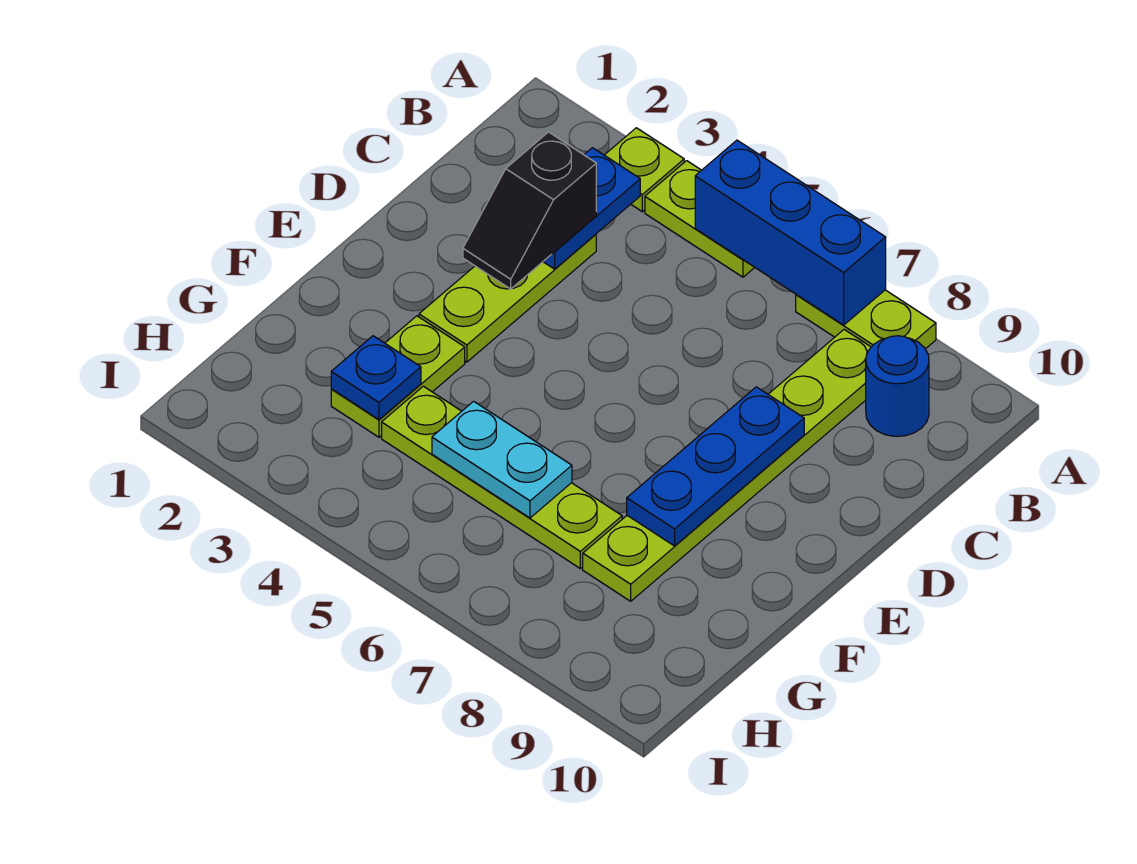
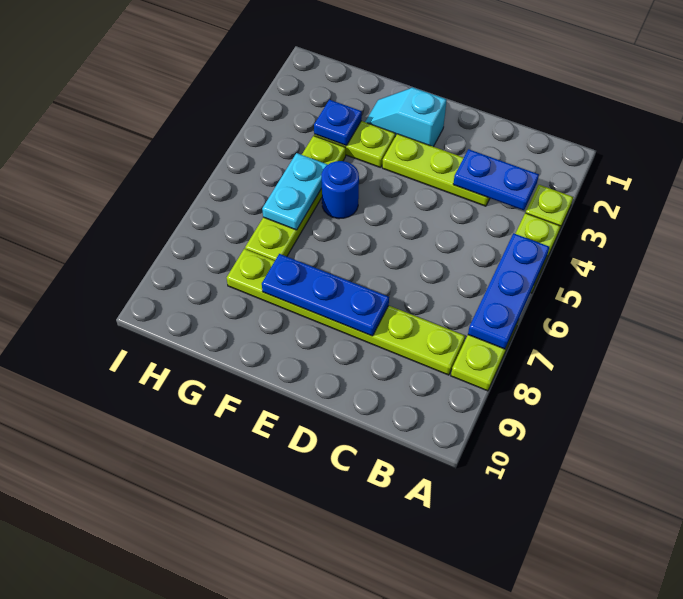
blue brick A5:A7 level 2 -> blue plate A5:A7 level 2
blue round brick B9 level 1 -> blue round brick F5 level 1
black slope C3:D3 level 3 top C -> none
none -> cyan slope E2:F2 level 1 top E

